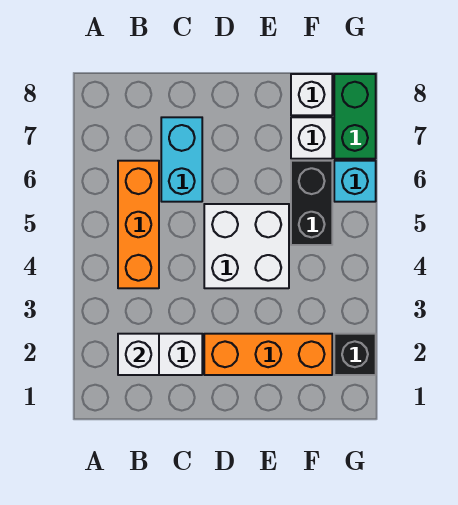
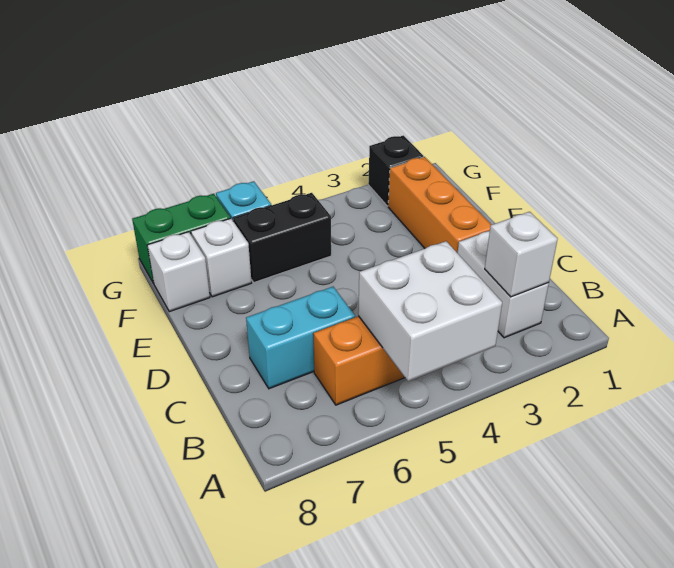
white brick D4:E5 level 1 -> white brick A4:B5 level 2

